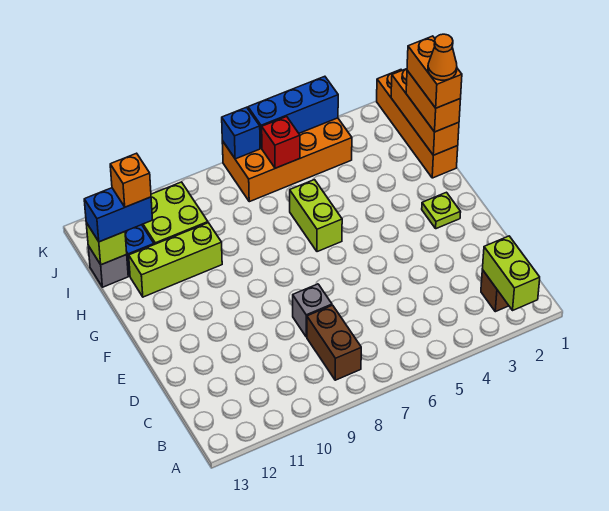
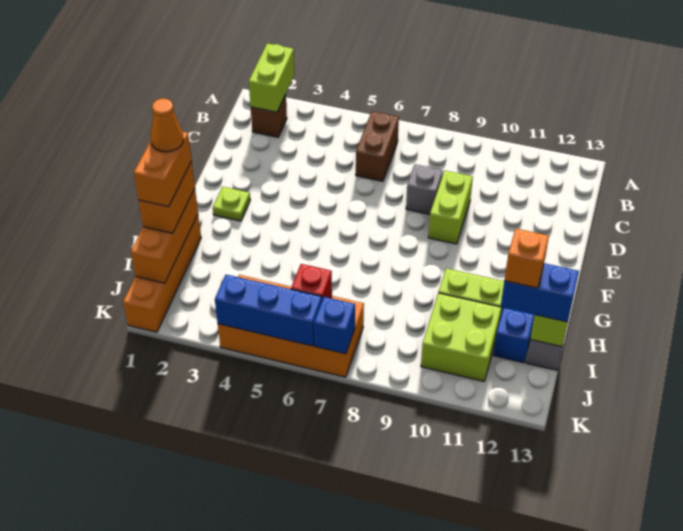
brown brick B8:C8 level 1 -> brown brick B6:C6 level 1
lime brick G6:H6 level 1 -> lime brick D9:E9 level 1

